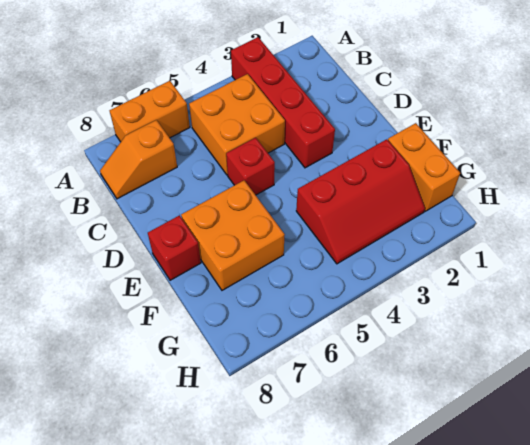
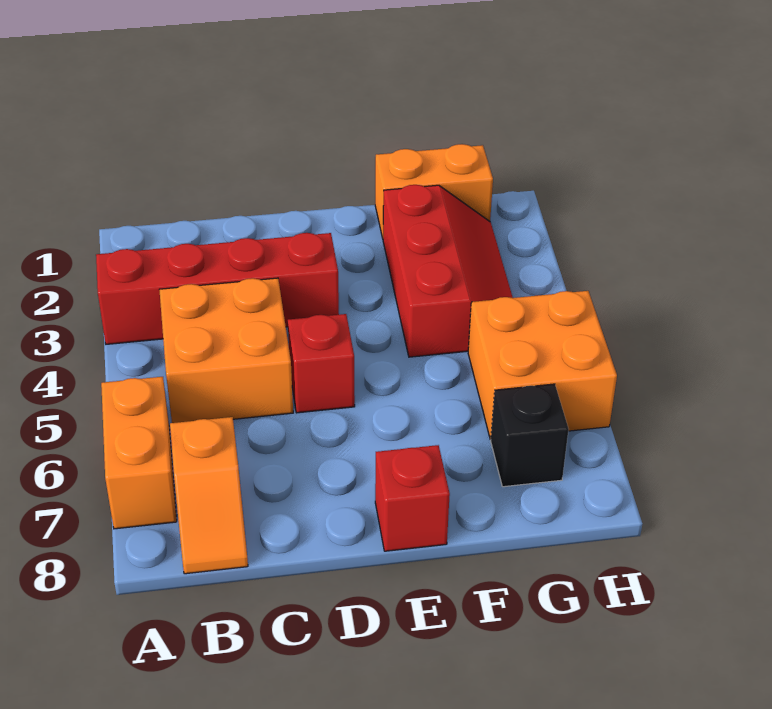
orange brick E6:F7 level 1 -> orange brick G5:H6 level 1
none -> black brick G7 level 1

